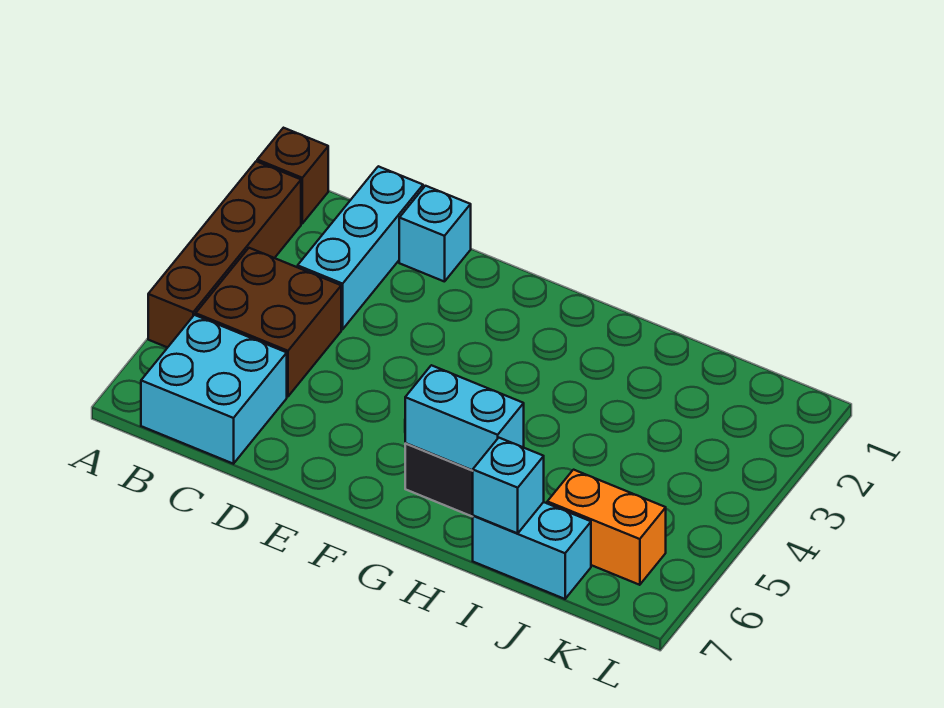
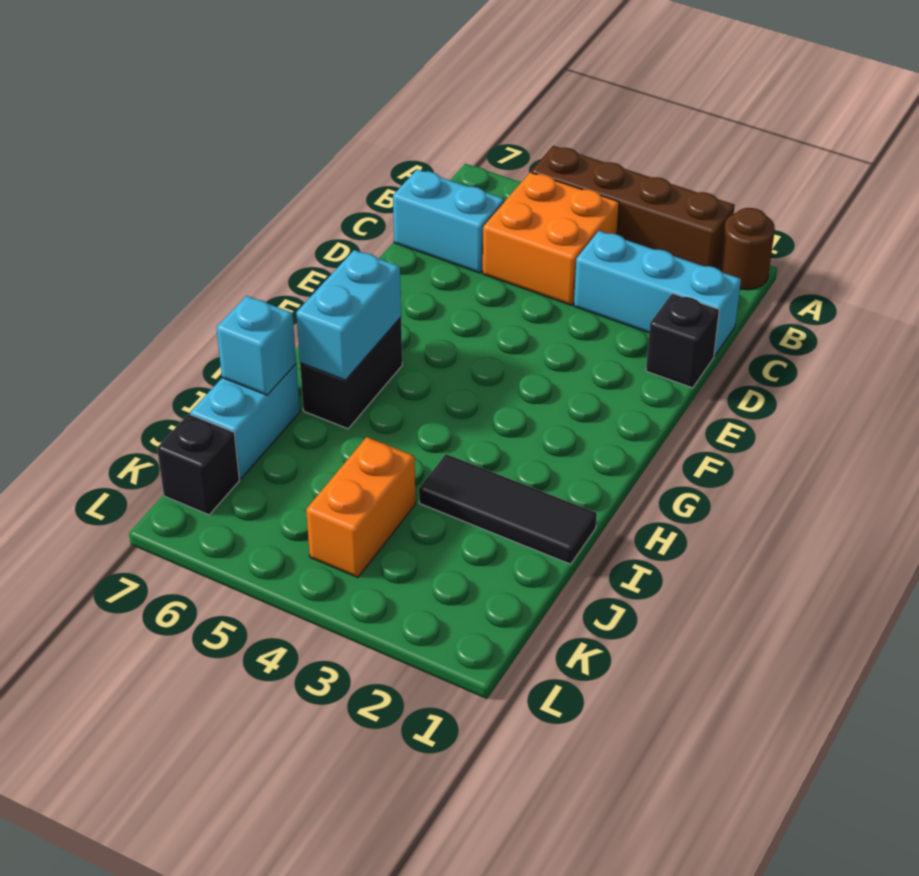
brown brick A1 level 1 -> brown round brick A1 level 1
brown brick B4:C5 level 1 -> orange brick B4:C5 level 1
cyan brick B6:C7 level 1 -> cyan brick C6:C7 level 1
cyan brick D1 level 1 -> black brick D1 level 1
none -> black tile I1:I3 level 1
orange brick J6:K6 level 1 -> orange brick J4:K4 level 1
none -> black brick K7 level 1

